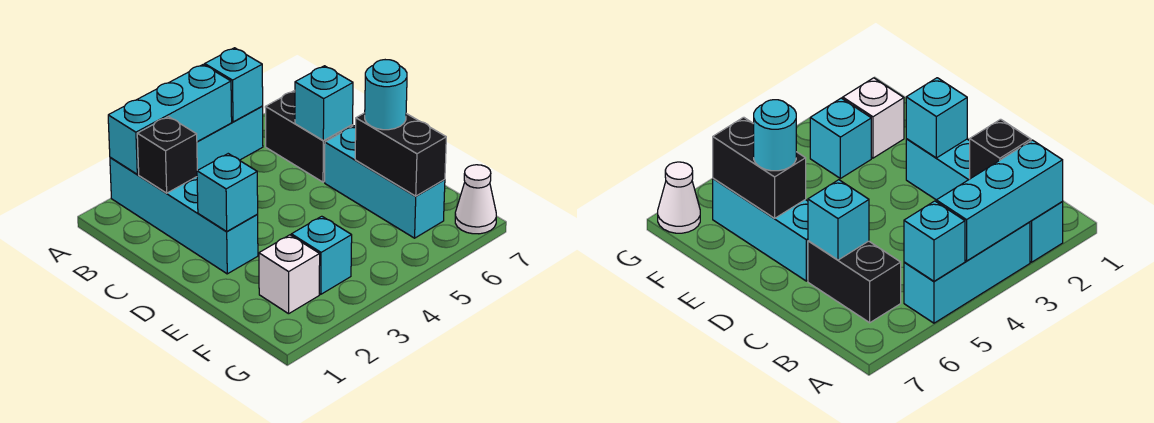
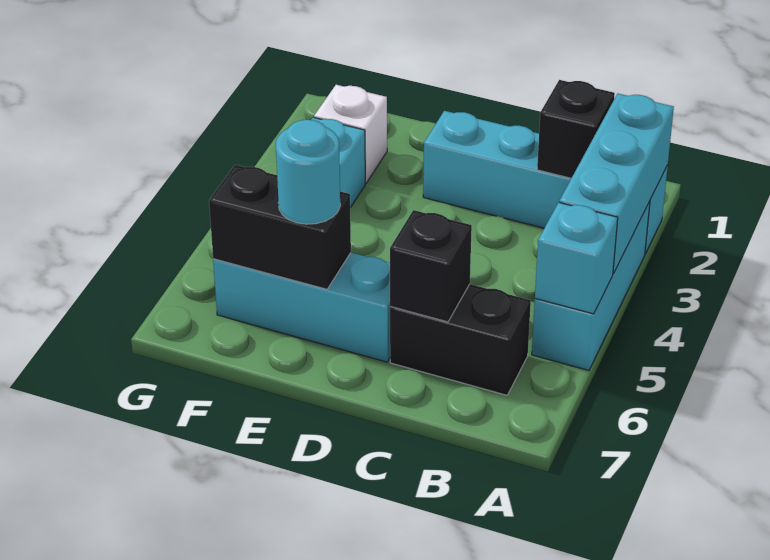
cyan brick C6 level 2 -> black brick C6 level 2
cyan brick D2 level 2 -> none
white cone G7 level 1 -> none

